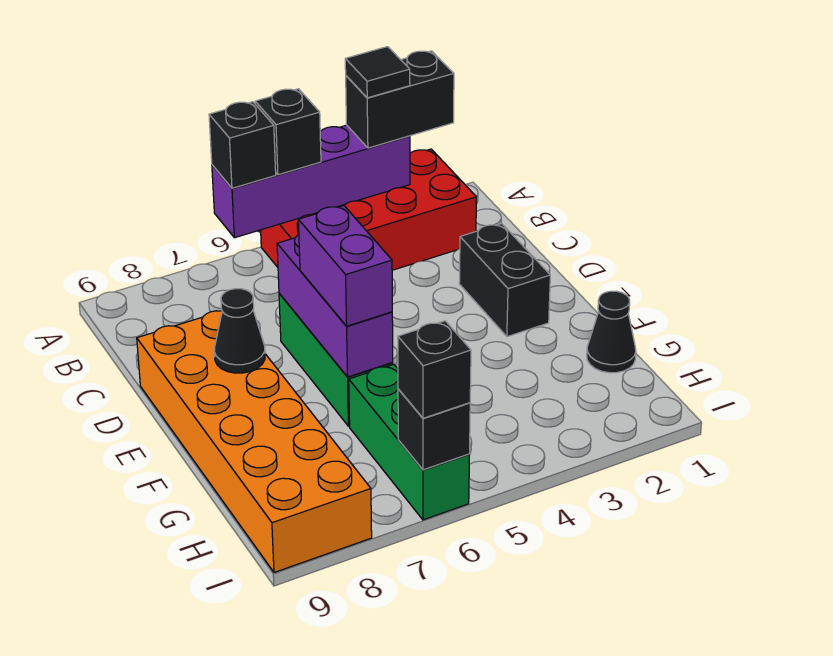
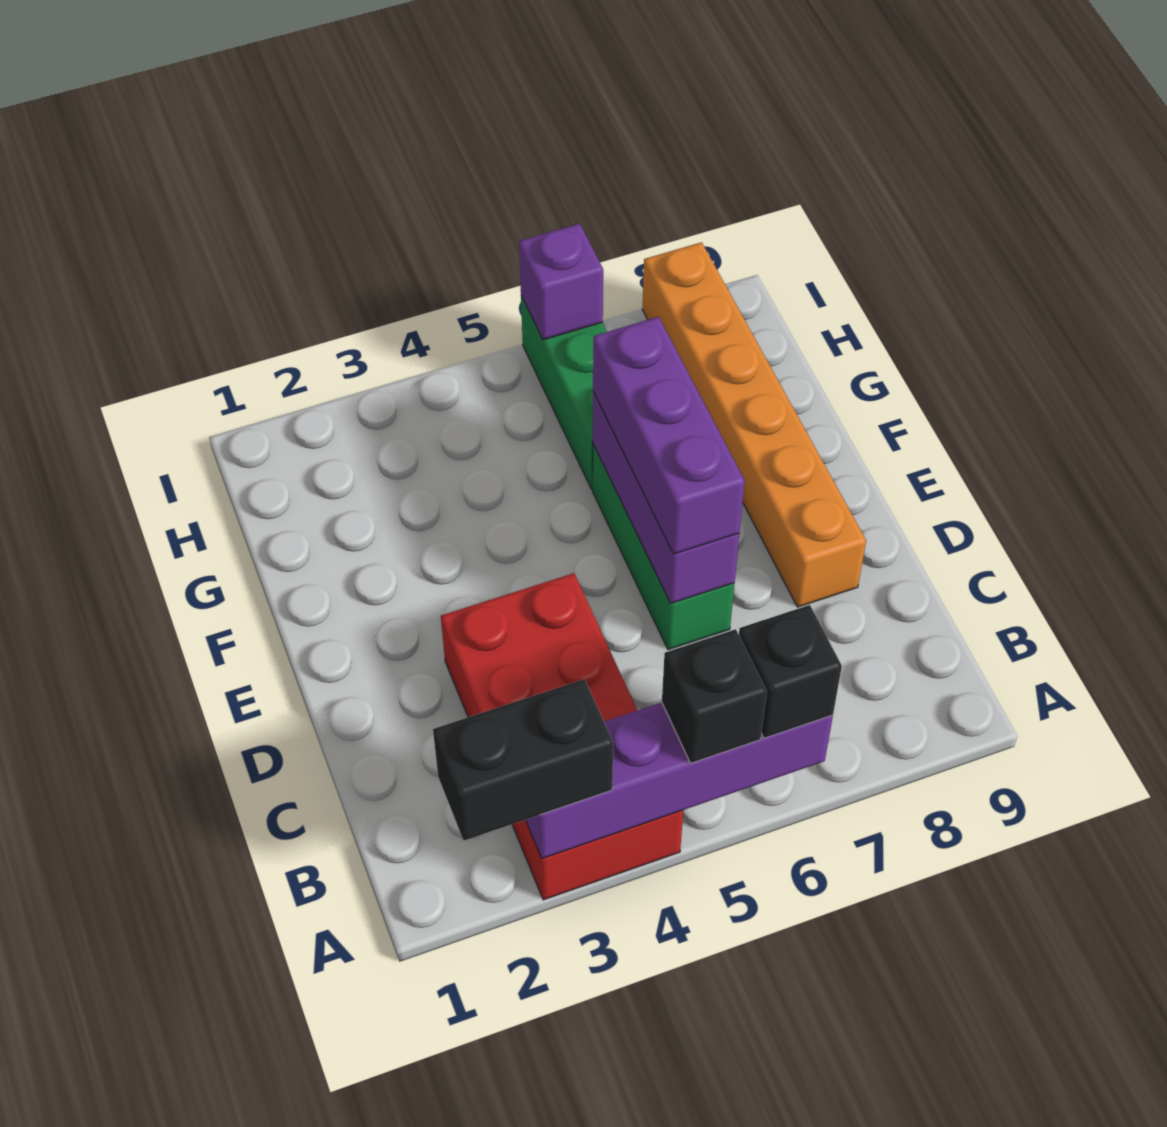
red brick A2:B5 level 1 -> red brick A3:D4 level 1
black tile A3 level 4 -> none
black brick D2:E2 level 1 -> none
orange brick D8:I9 level 1 -> orange brick D8:I8 level 1
purple brick E6:F6 level 3 -> purple brick D6:F6 level 3
black cone E8 level 2 -> none
black cone G1 level 1 -> none
black brick I6 level 2 -> purple brick I6 level 2
black brick I6 level 3 -> none

